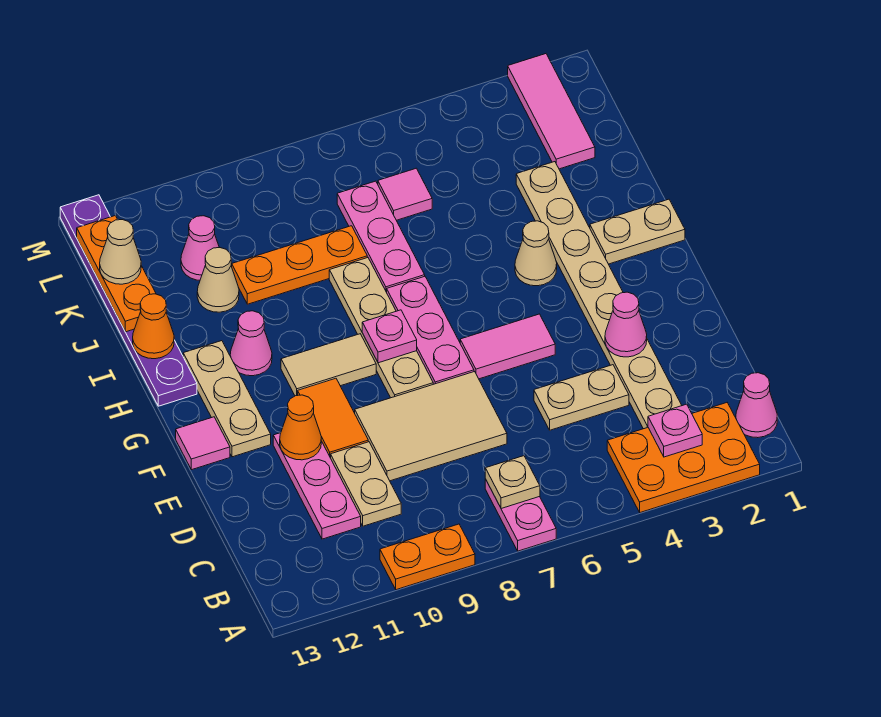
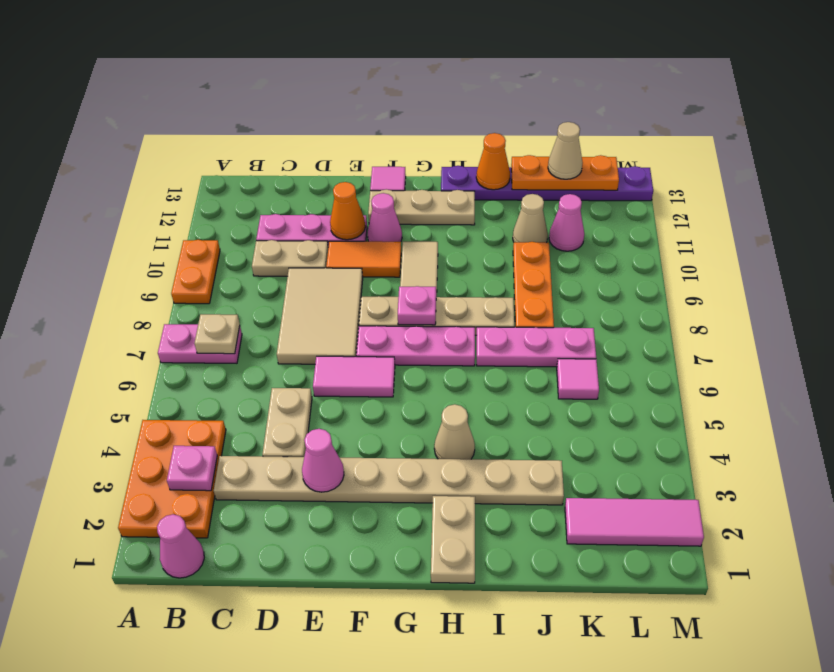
pink tile F5:F6 level 1 -> pink tile E6:F6 level 1
pink cone H11 level 1 -> pink cone F11 level 1

